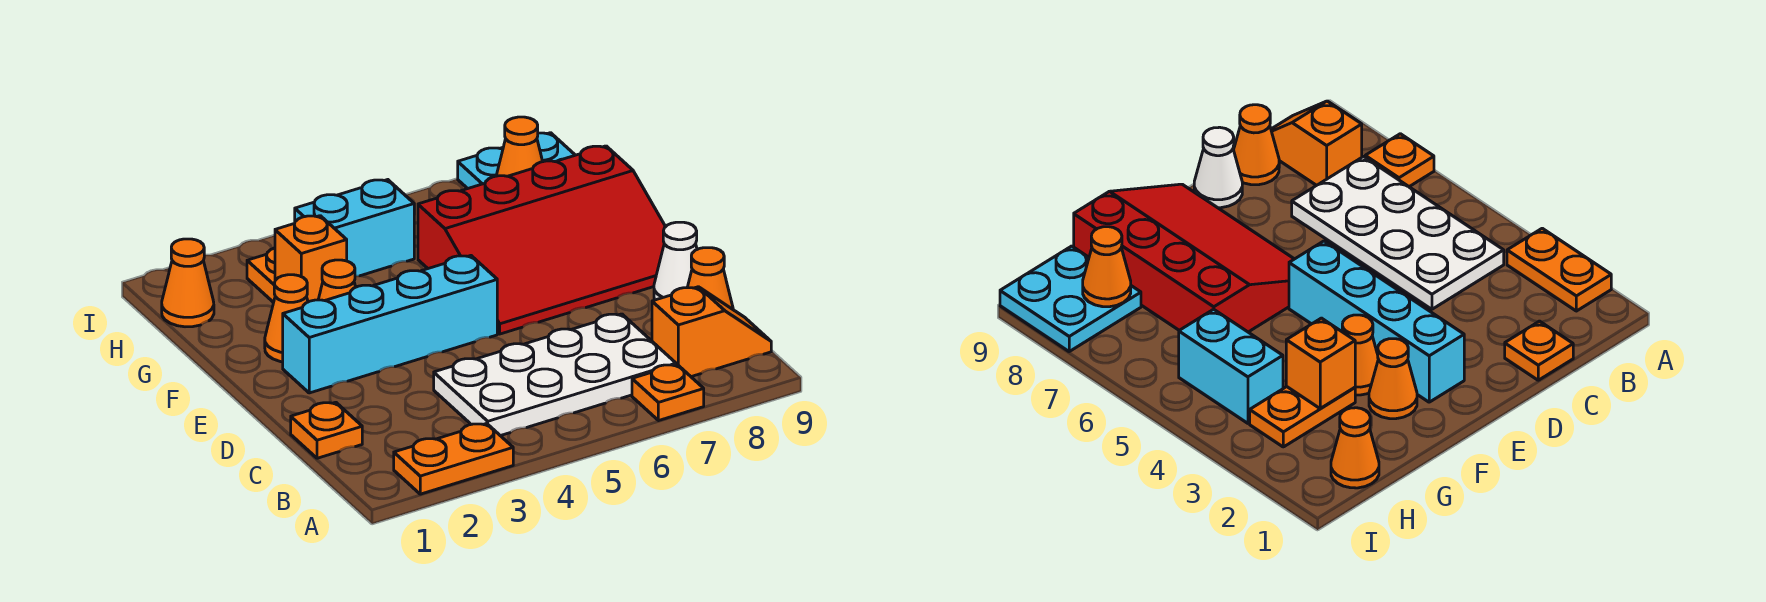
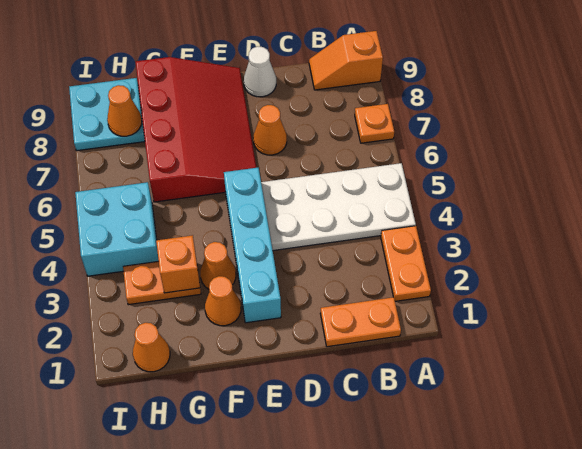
white plate B4:C7 level 1 -> white plate A4:D5 level 1
orange slope B8:B9 level 1 top 8 -> orange slope A9:B9 level 1 top A
orange plate C1 level 1 -> orange plate B1:C1 level 1
orange cone C9 level 1 -> orange cone D7 level 1
cyan brick H4:H5 level 1 -> cyan brick H4:I5 level 1

